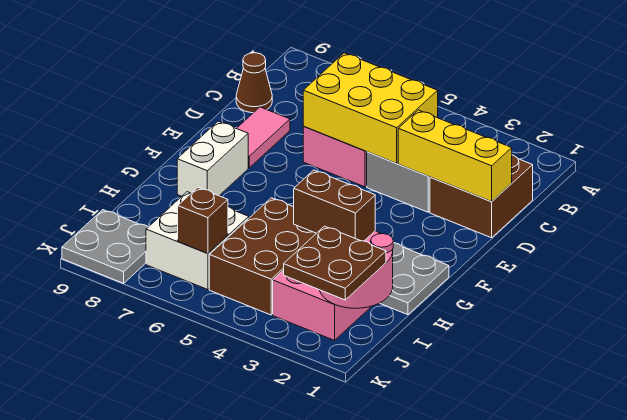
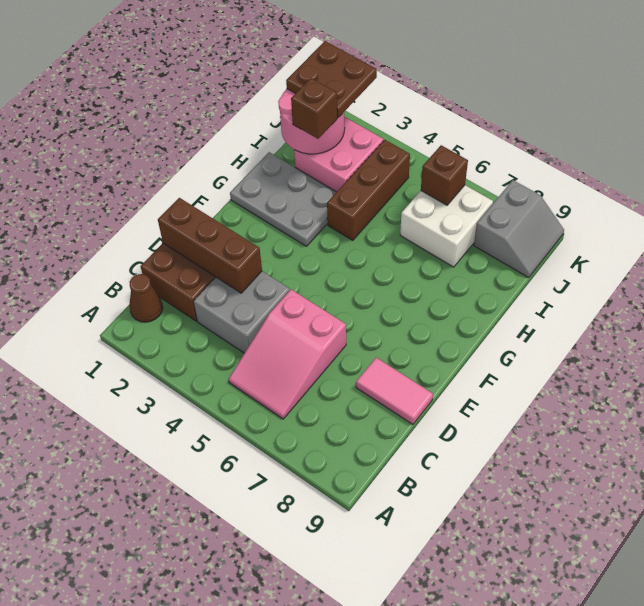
yellow brick C4:D6 level 2 -> none
brown cone C9 level 1 -> brown cone B1 level 1
yellow brick D1:D3 level 2 -> brown brick D1:D3 level 2
pink tile D8:E8 level 1 -> pink tile D8:D9 level 1
white brick F8:G8 level 1 -> none
brown brick H4:J5 level 1 -> brown brick H4:J4 level 1
brown brick I2:I3 level 3 -> brown brick I2 level 3
grey plate J8:K9 level 1 -> grey slope J8:K9 level 1 top 8

